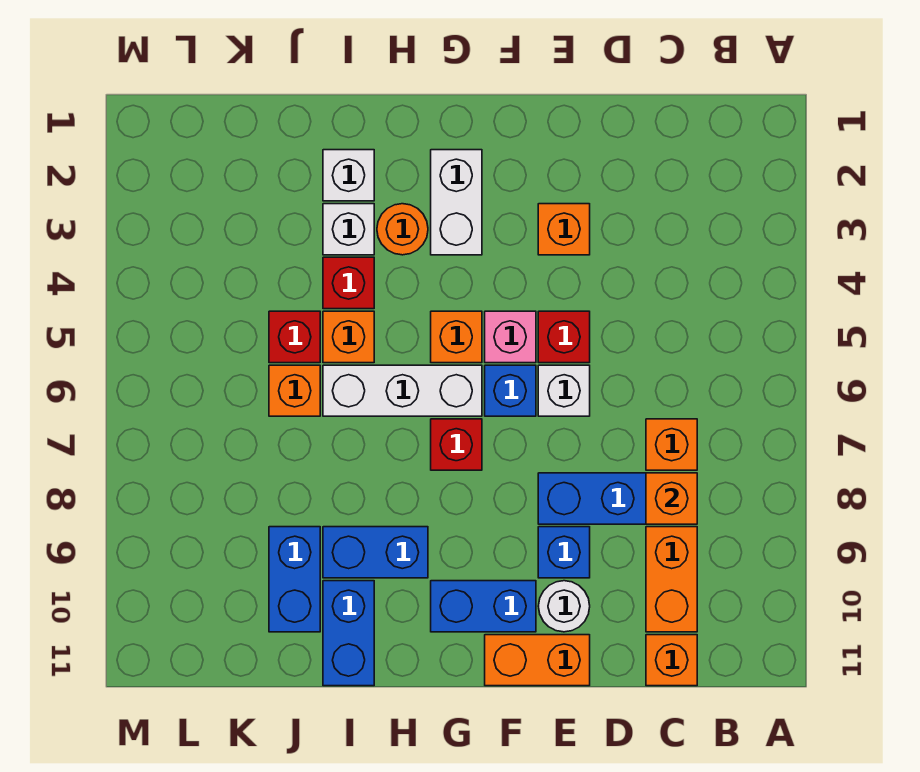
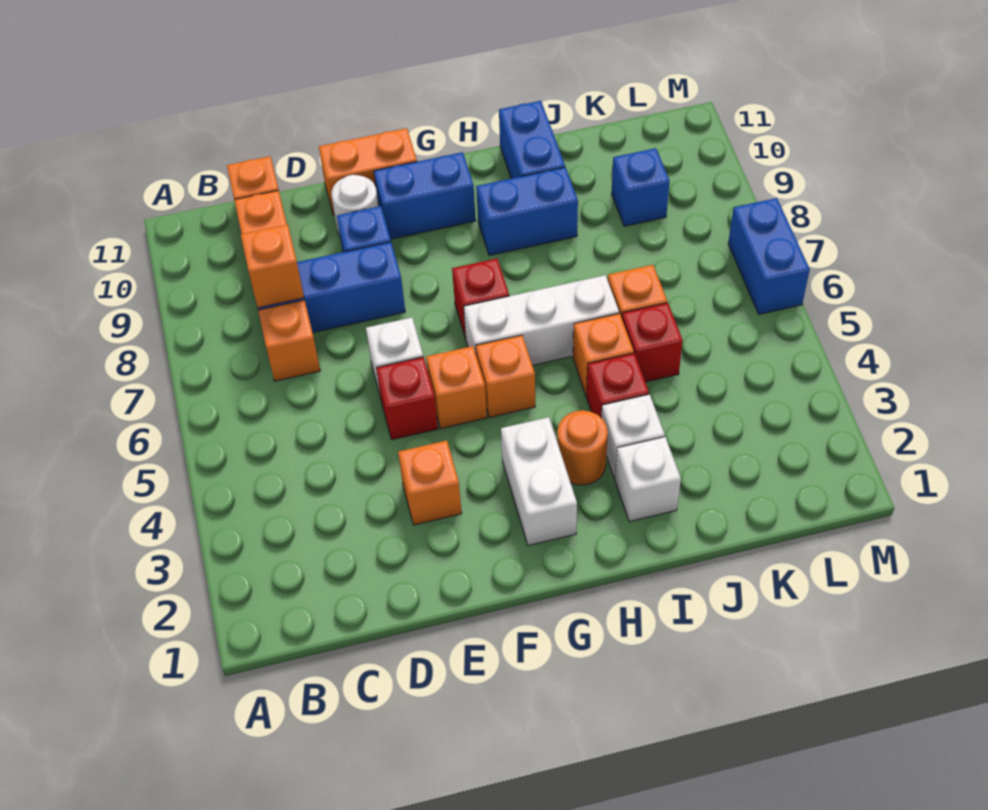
pink brick F5 level 1 -> orange brick F5 level 1
blue brick F6 level 1 -> blue brick K9 level 1
blue brick J9:J10 level 1 -> blue brick M6:M7 level 1

